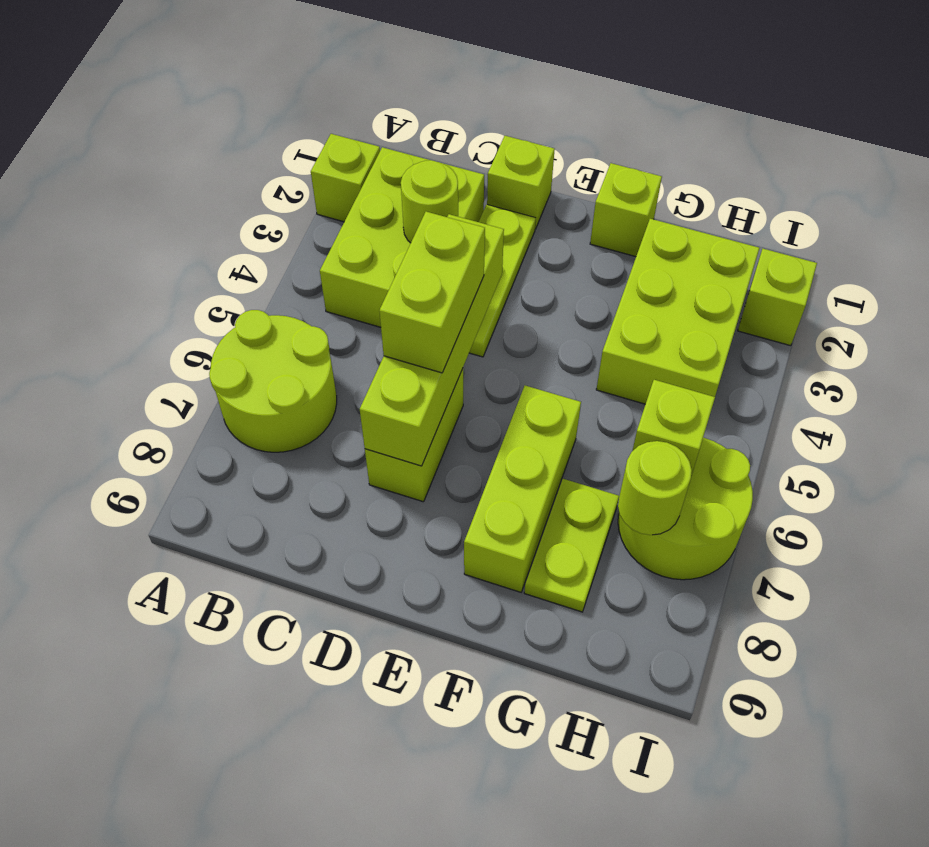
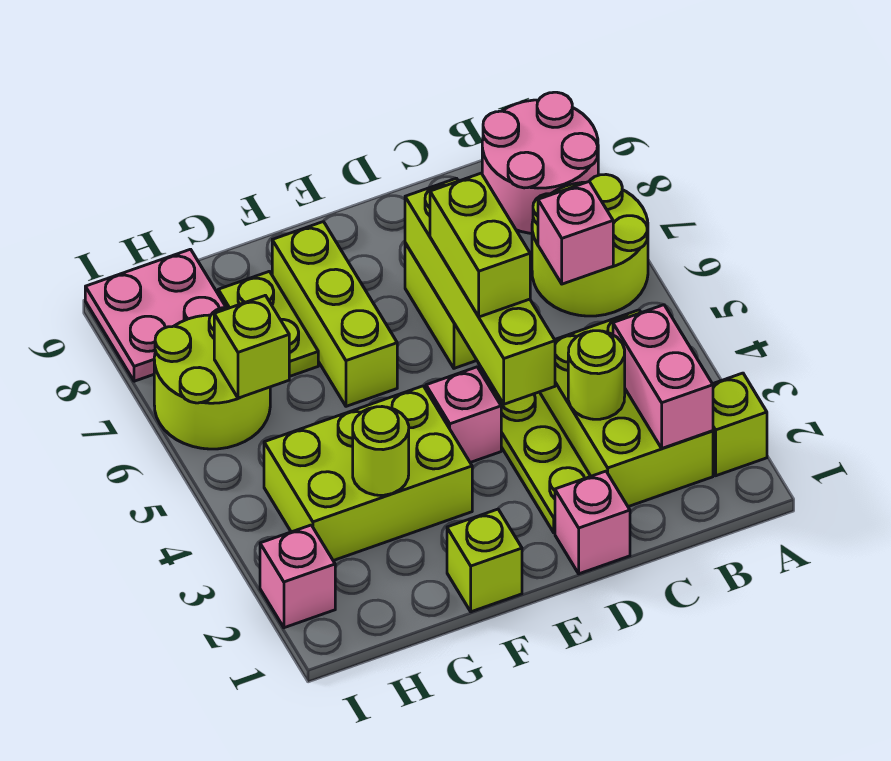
none -> pink round brick A8:B9 level 1
none -> pink brick B2:B3 level 2
none -> pink brick B6 level 2
lime brick D1 level 1 -> pink brick D1 level 1
none -> pink brick E4 level 1
lime brick G2:H4 level 1 -> lime brick F3:H4 level 1
lime round brick H7 level 2 -> lime round brick G3 level 2
none -> pink plate H8:I9 level 1
lime brick I2 level 1 -> pink brick I2 level 1

